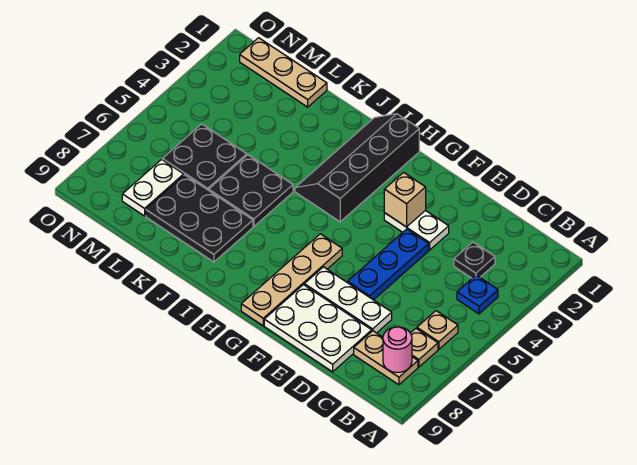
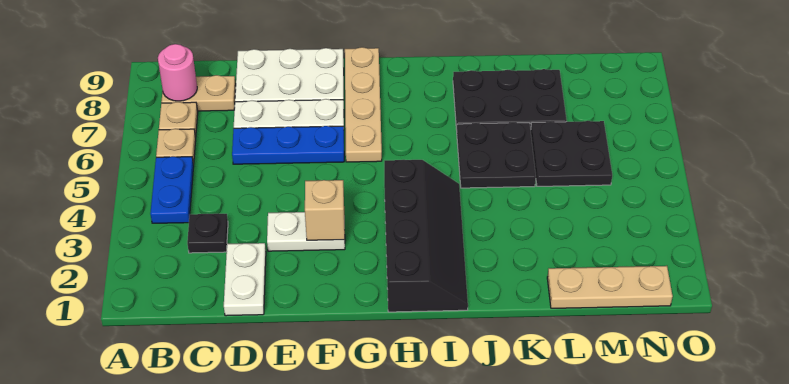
blue plate B4 level 1 -> blue plate B4:B5 level 1
blue plate E4:E6 level 1 -> blue plate D6:F6 level 1
white plate M7:M8 level 1 -> white plate D1:D2 level 1

